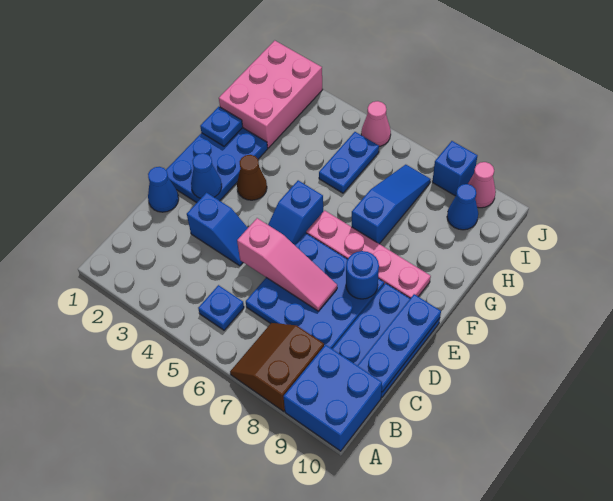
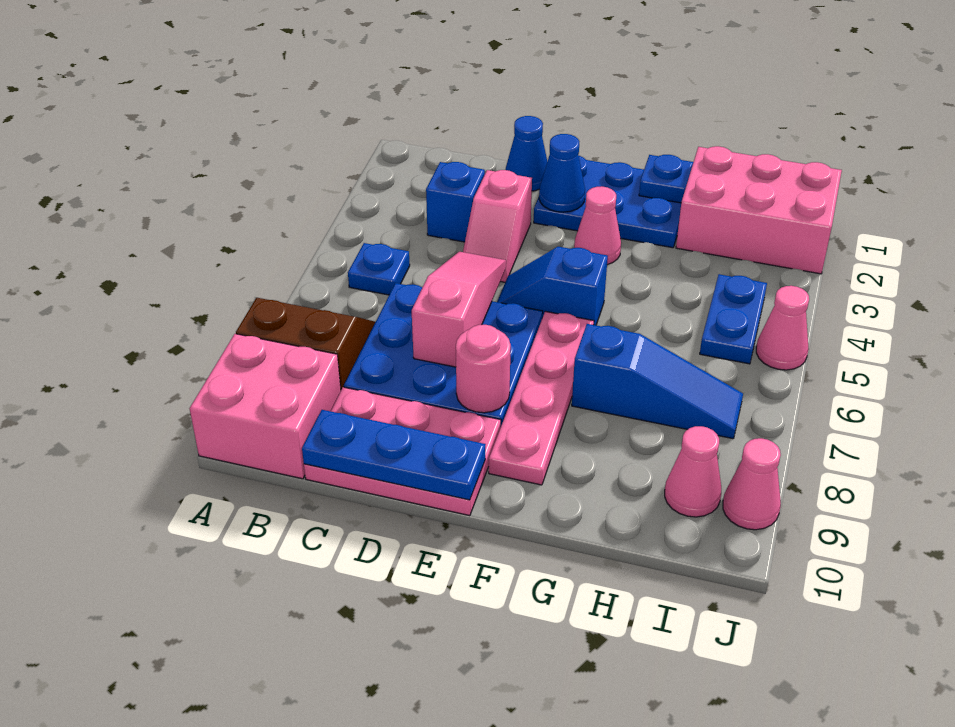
blue brick A9:B10 level 1 -> pink brick A9:B10 level 1
blue plate C9:E10 level 1 -> pink plate C9:E10 level 1
blue slope D3:D4 level 1 top 3 -> pink slope D3:D4 level 1 top 3
pink slope D5:D7 level 2 top 5 -> pink slope D5:D7 level 2 top 7
blue round brick E8 level 2 -> pink round brick E8 level 2
brown cone F3 level 1 -> pink cone F3 level 1
blue plate H5:I5 level 1 -> blue plate I4:I5 level 1
blue cone I9 level 1 -> pink cone I9 level 1
blue brick J8 level 1 -> blue brick C3 level 1

